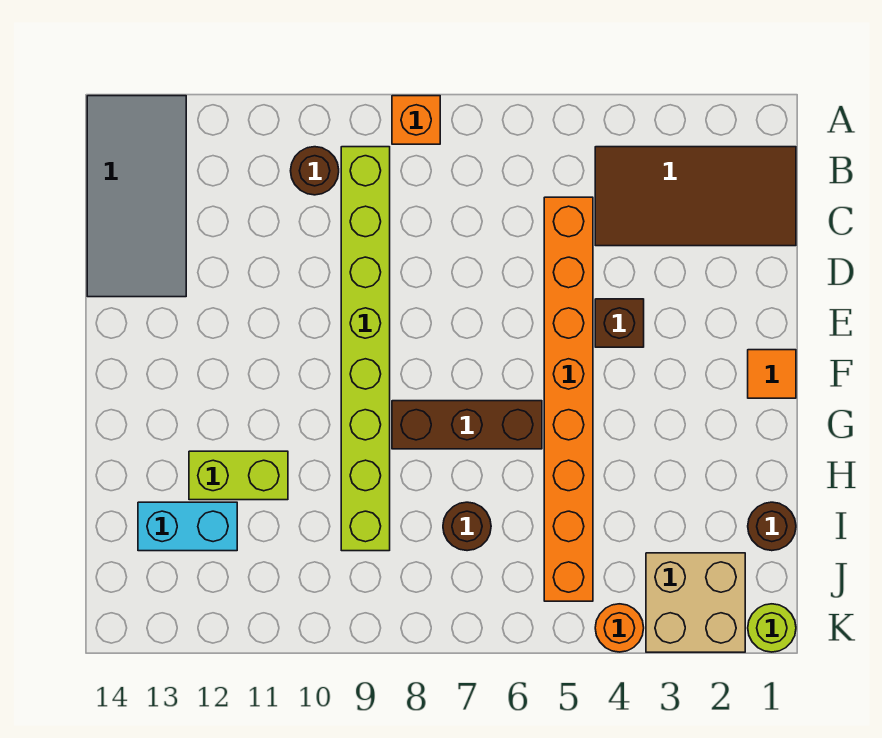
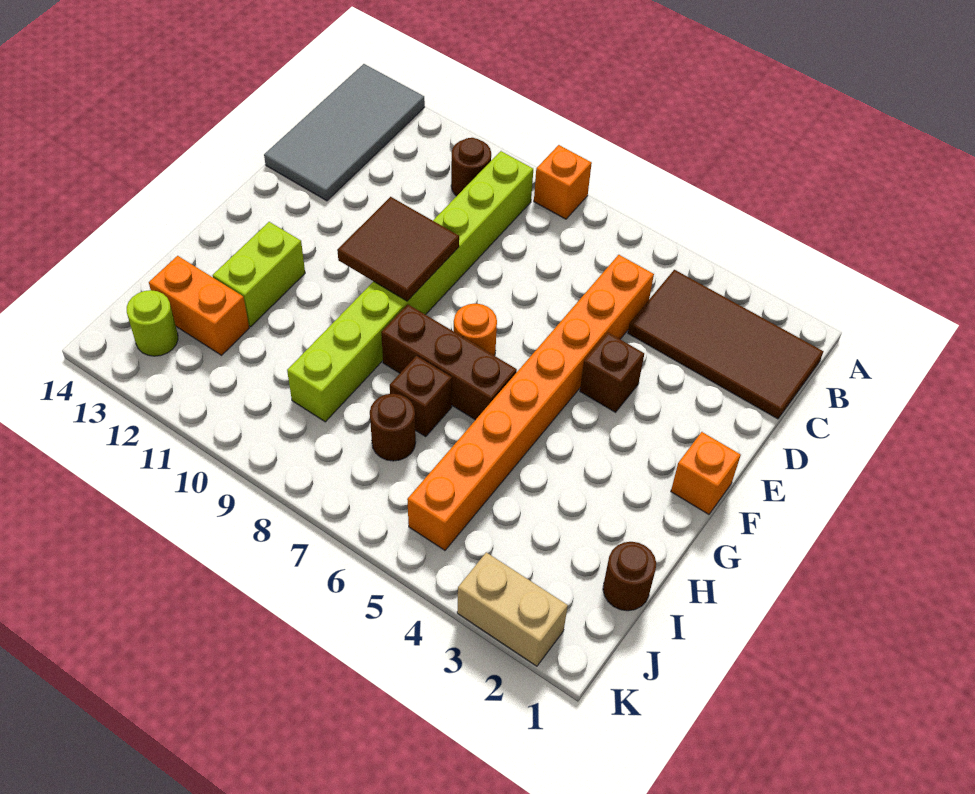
none -> brown tile E9:F10 level 2
orange tile F1 level 1 -> orange brick F1 level 1
none -> brown brick H7 level 1
lime brick H11:H12 level 1 -> lime brick G12:H12 level 1
cyan brick I12:I13 level 1 -> orange brick I12:I13 level 1
tan brick J2:K3 level 1 -> tan brick K2:K3 level 1
lime round brick K1 level 1 -> lime round brick J13 level 1
orange round brick K4 level 1 -> orange round brick F7 level 1

